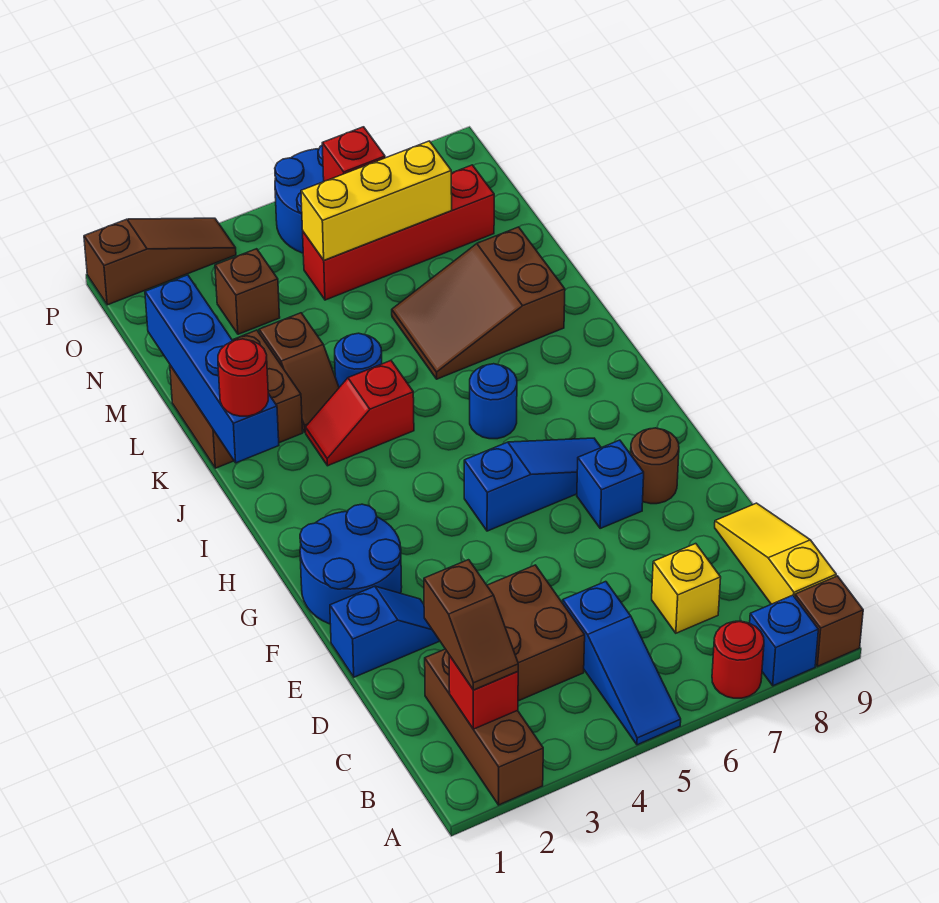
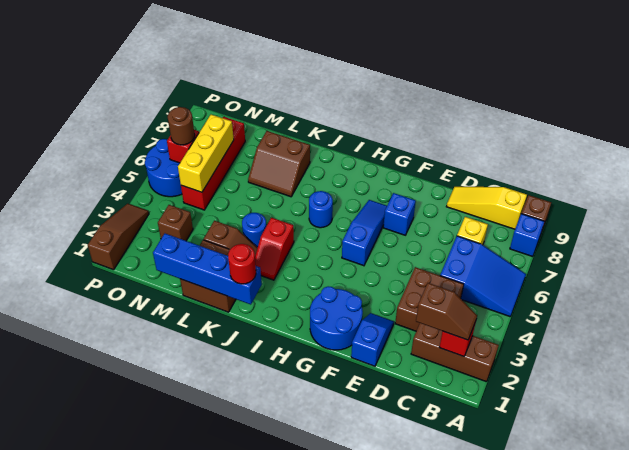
blue slope A5:C5 level 1 top C -> blue slope A5:C6 level 1 top C
red round brick A7 level 1 -> none
brown round brick F8 level 1 -> brown round brick O6 level 3
brown slope K6:L8 level 1 top 8 -> brown slope K7:L8 level 1 top 8

